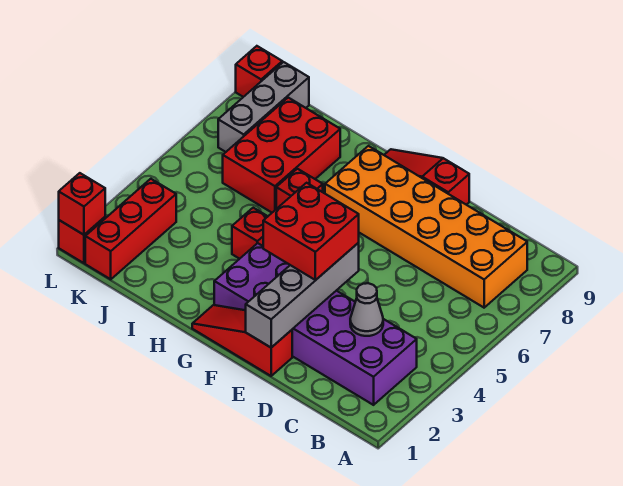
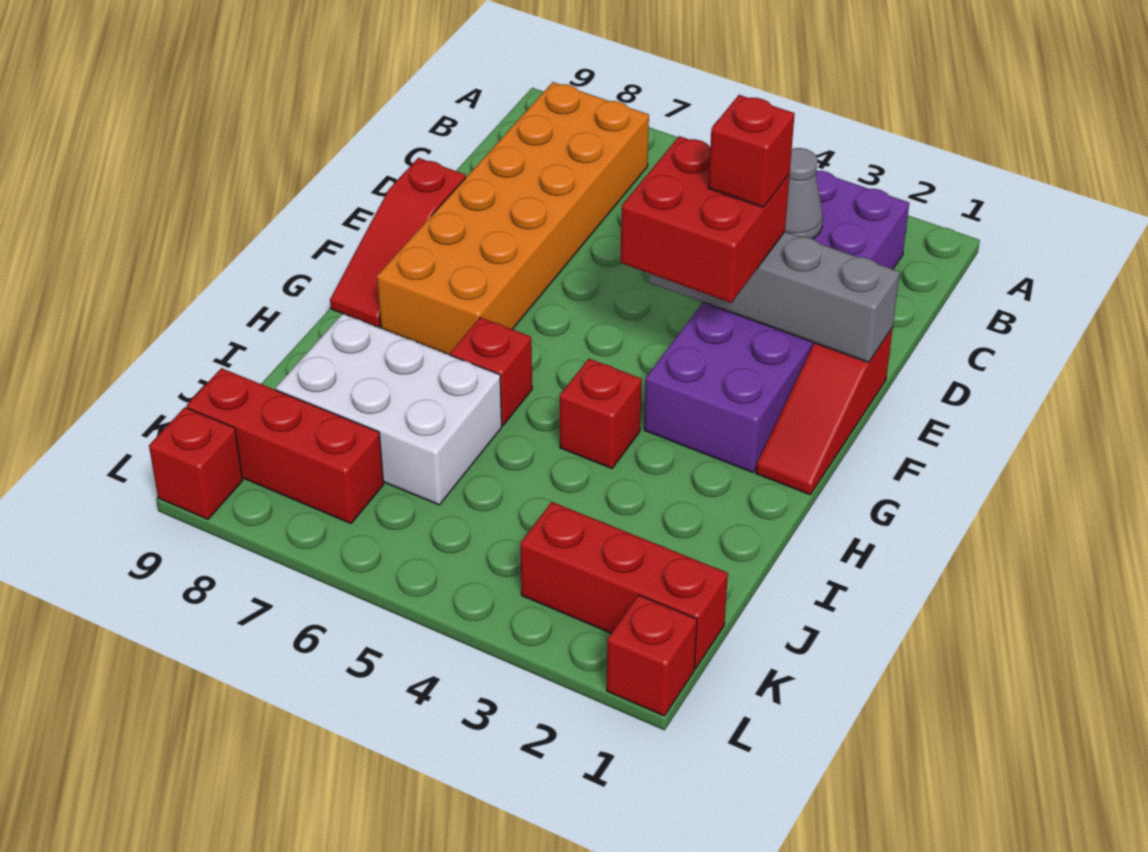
red brick I6:J8 level 1 -> white brick I6:J8 level 1
grey brick K7:K9 level 1 -> red brick K7:K9 level 1
red brick L1 level 2 -> red brick E3 level 4

